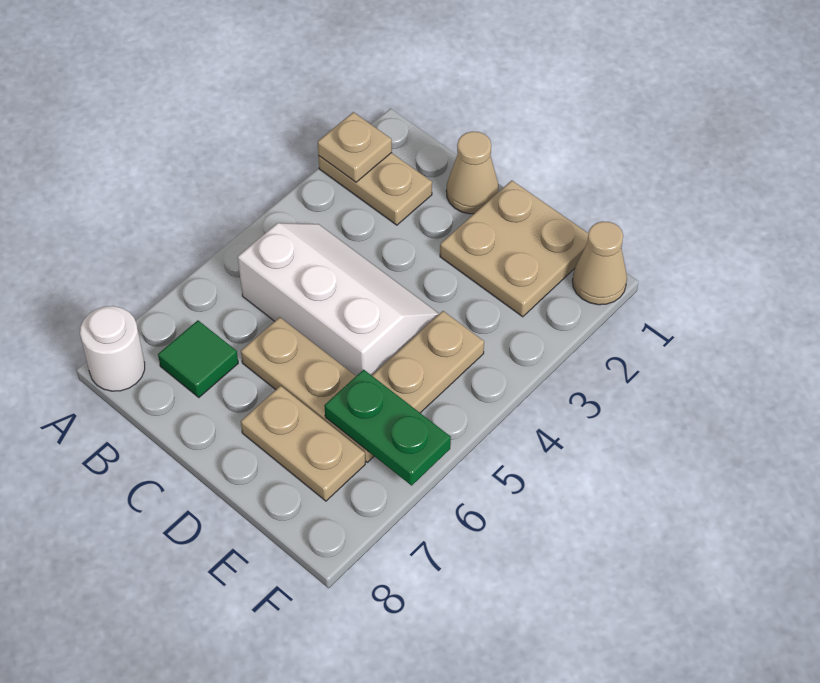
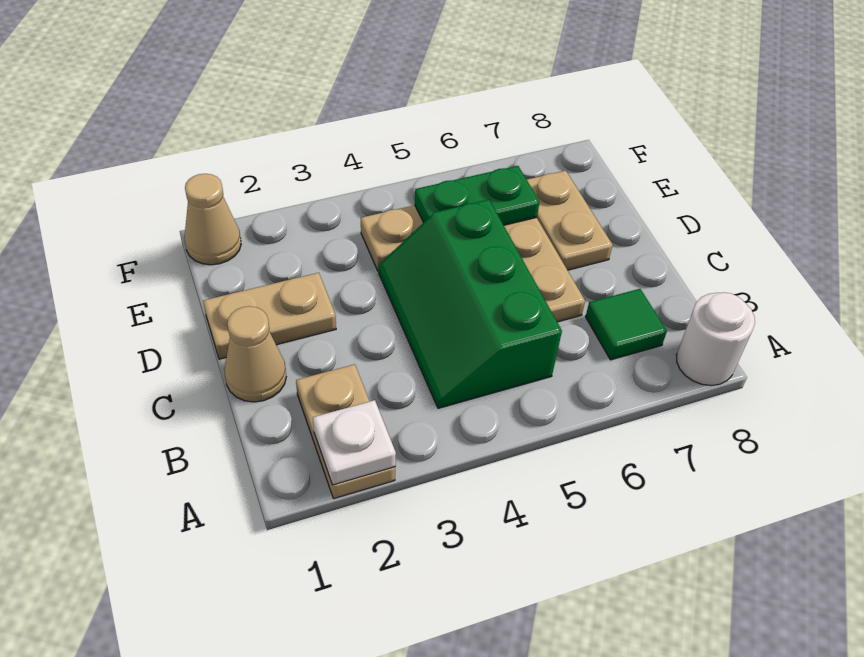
tan plate A2 level 2 -> white plate A2 level 2
white slope B4:D5 level 1 top 5 -> green slope B4:D5 level 1 top 5
tan plate D1:E2 level 1 -> tan plate D1:D2 level 1
green plate E6:F6 level 2 -> green plate E5:E6 level 2

